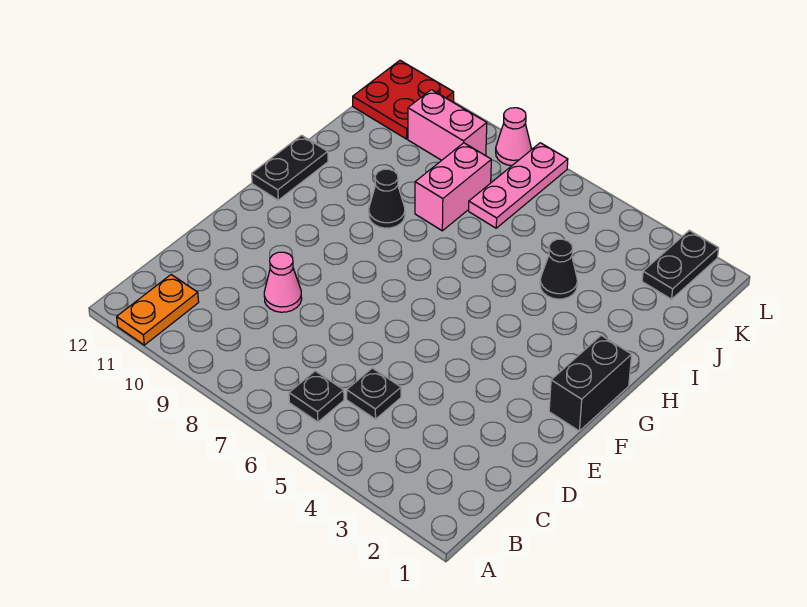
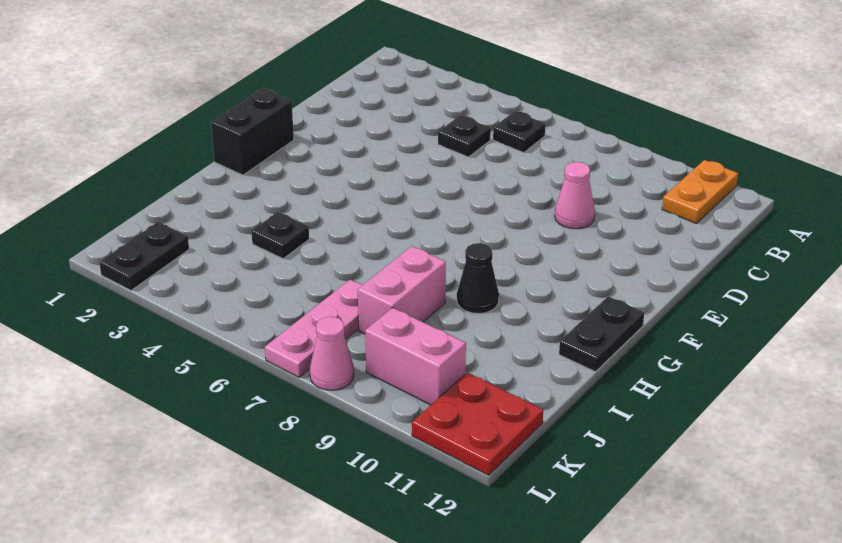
black cone I4 level 1 -> black plate I4 level 1

